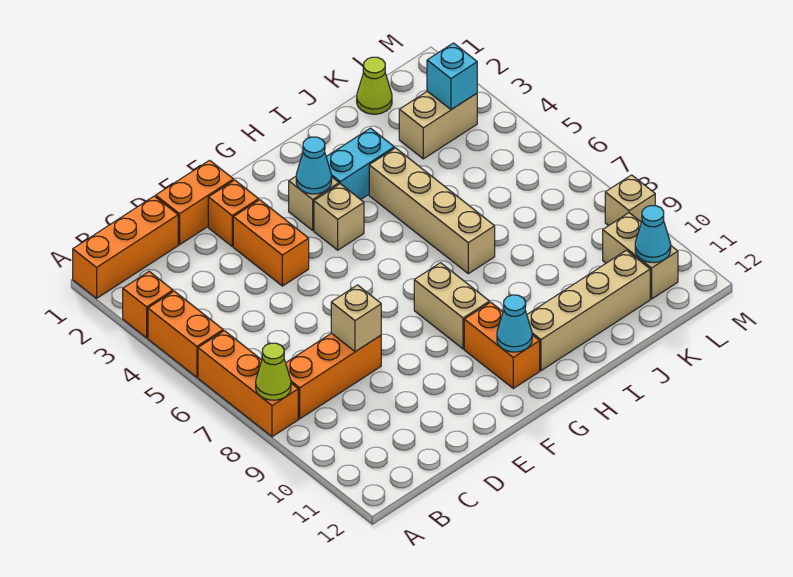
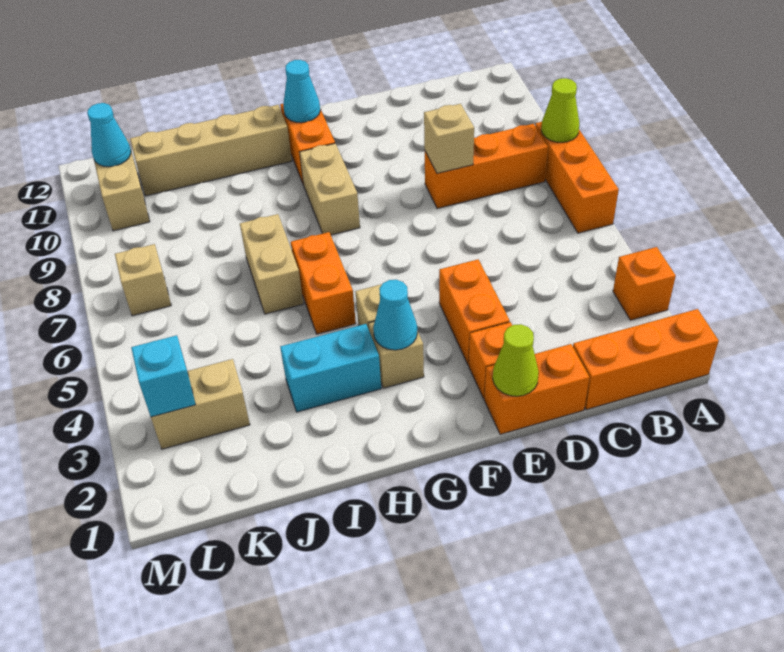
orange brick A4:A5 level 1 -> orange brick H5:H6 level 1
tan brick I4:I7 level 1 -> tan brick I6:I7 level 1
lime cone K1 level 1 -> lime cone E1 level 2
tan brick M9 level 1 -> tan brick L7 level 1

